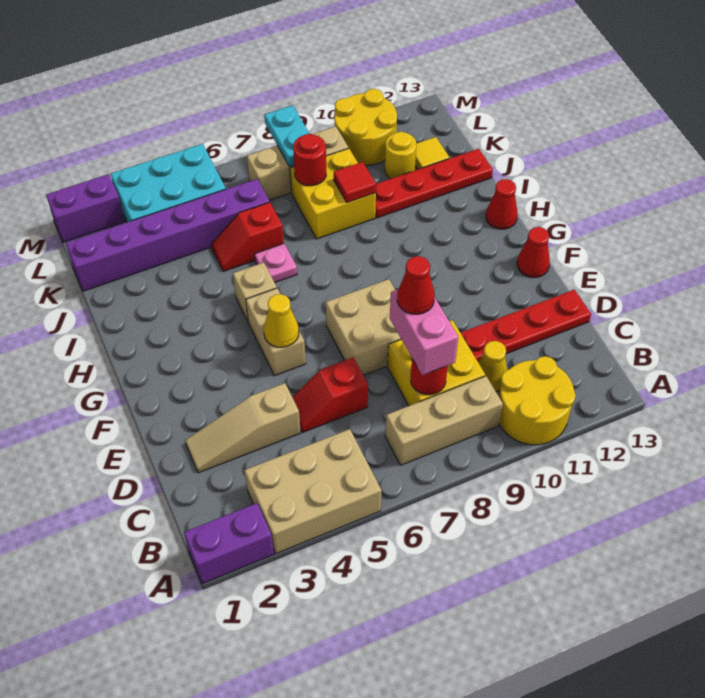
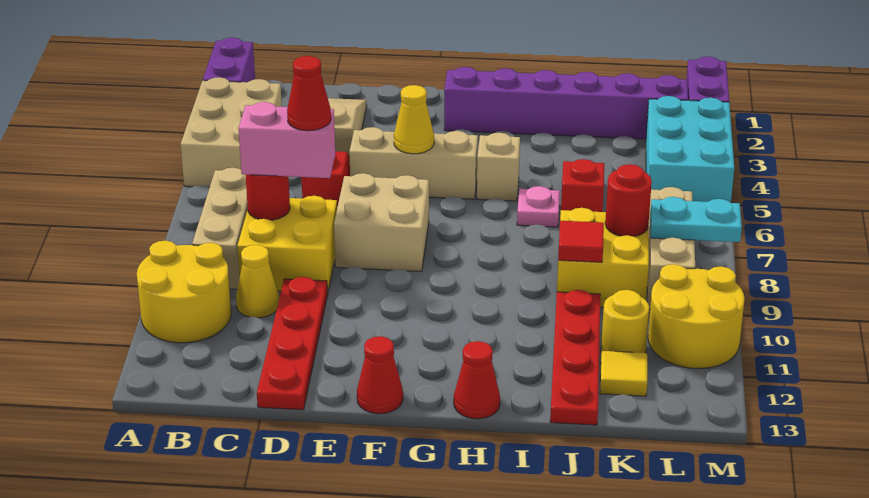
tan brick F5:G5 level 1 -> tan brick E5:G5 level 1
purple brick K1:K6 level 1 -> purple brick G2:L2 level 1

